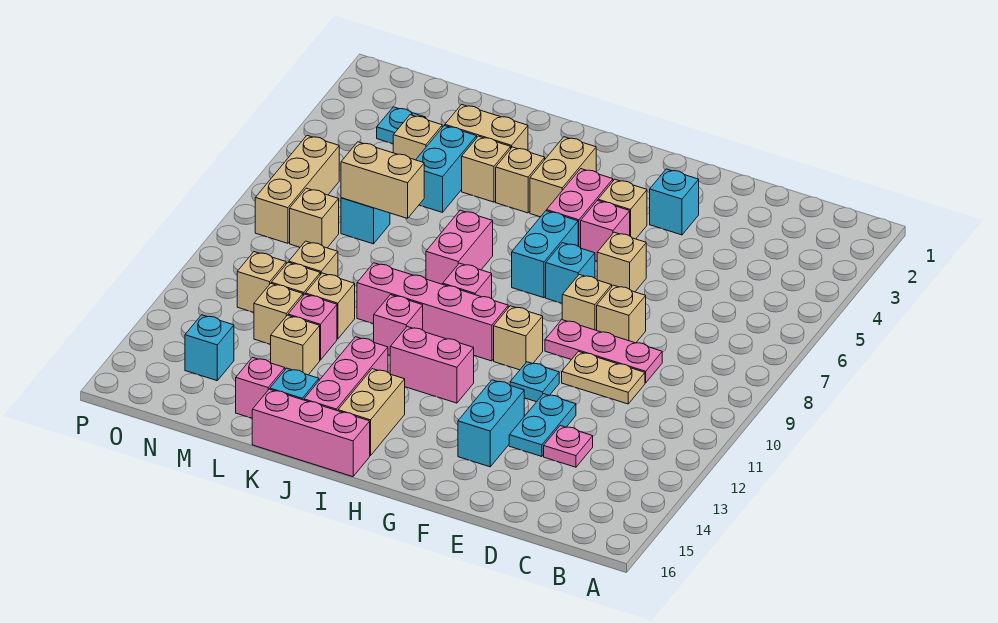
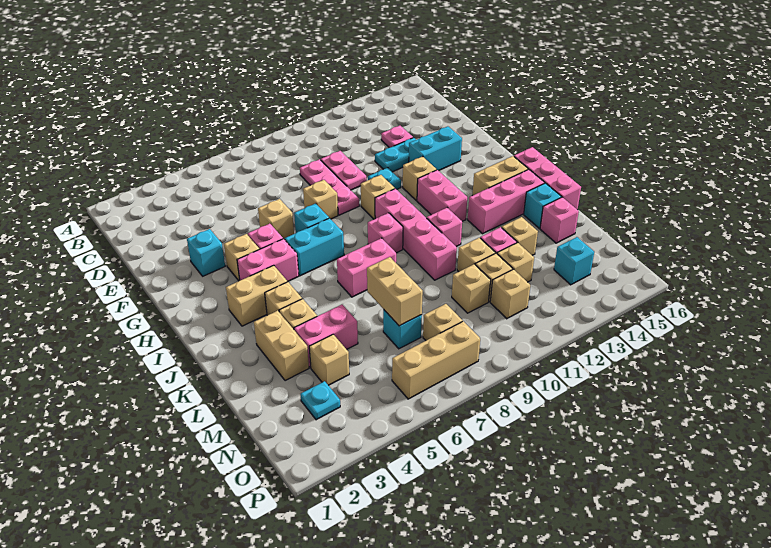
tan plate D10:E10 level 1 -> pink plate D10:E10 level 1
tan brick E8 level 1 -> tan brick G12 level 1
cyan brick L4:L5 level 1 -> pink brick L4:L5 level 1

